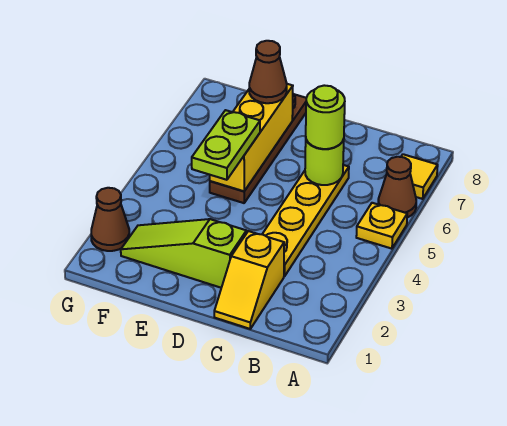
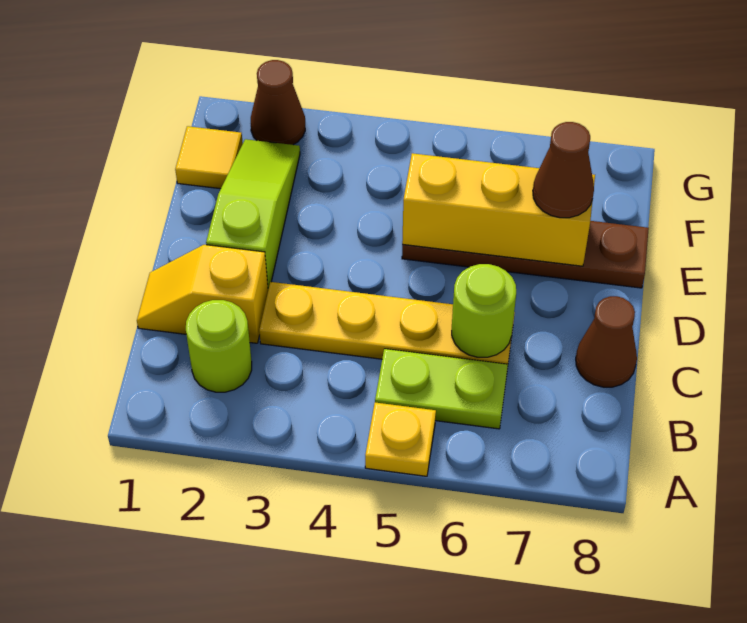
brown cone A6 level 1 -> brown cone C8 level 1
yellow tile A7 level 1 -> yellow tile F1 level 1
lime round brick C6 level 3 -> lime round brick B2 level 1
lime plate E4:E5 level 3 -> lime plate B5:B6 level 1

